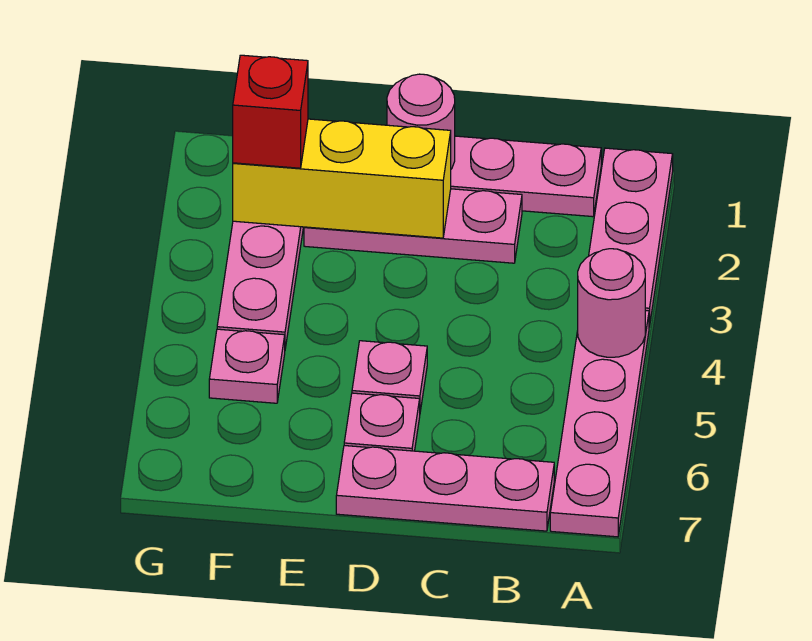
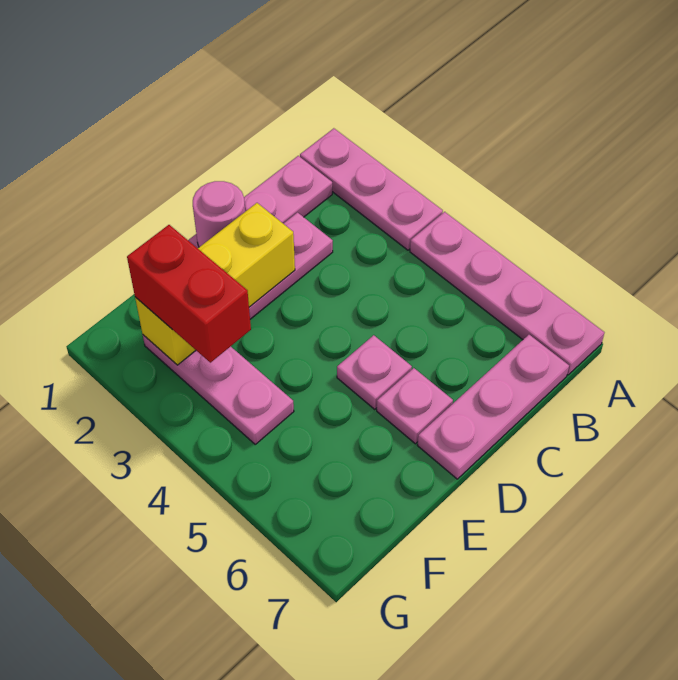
pink round brick A4 level 2 -> none
red brick F2 level 3 -> red brick F2:F3 level 3
pink plate F5 level 1 -> none

